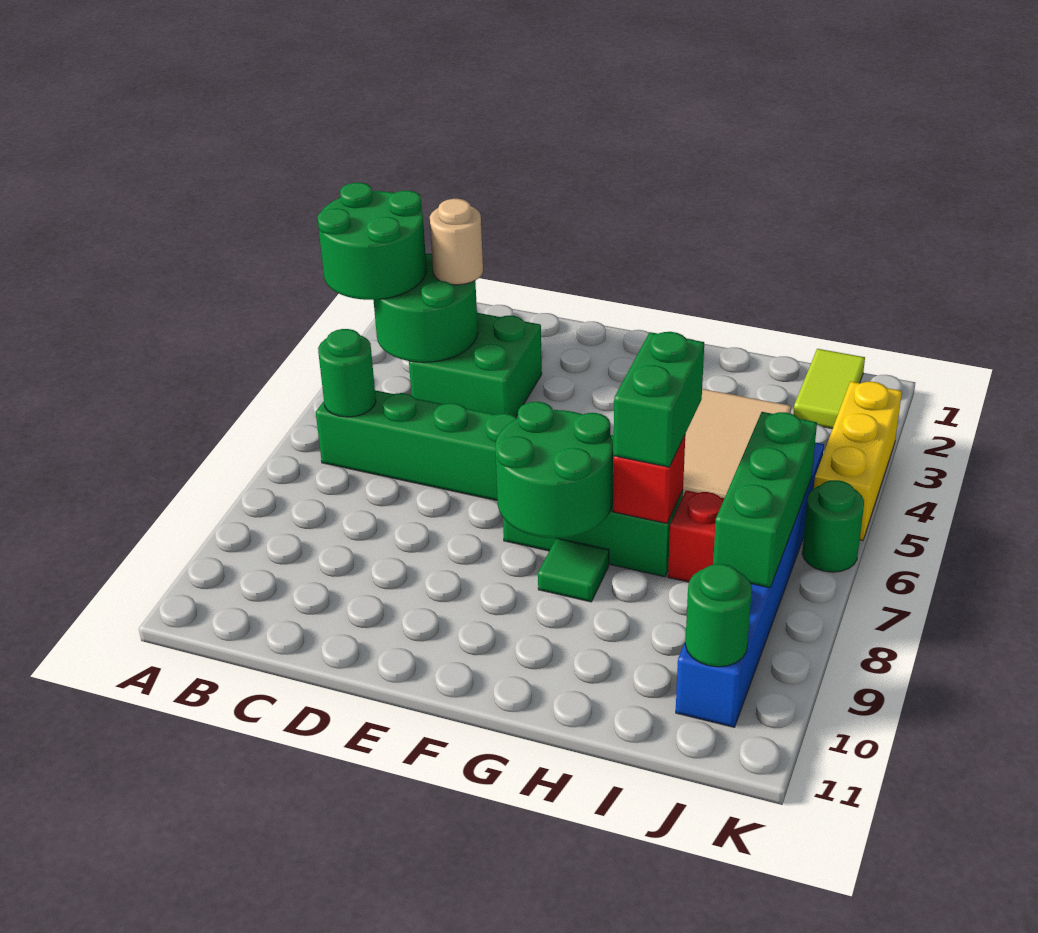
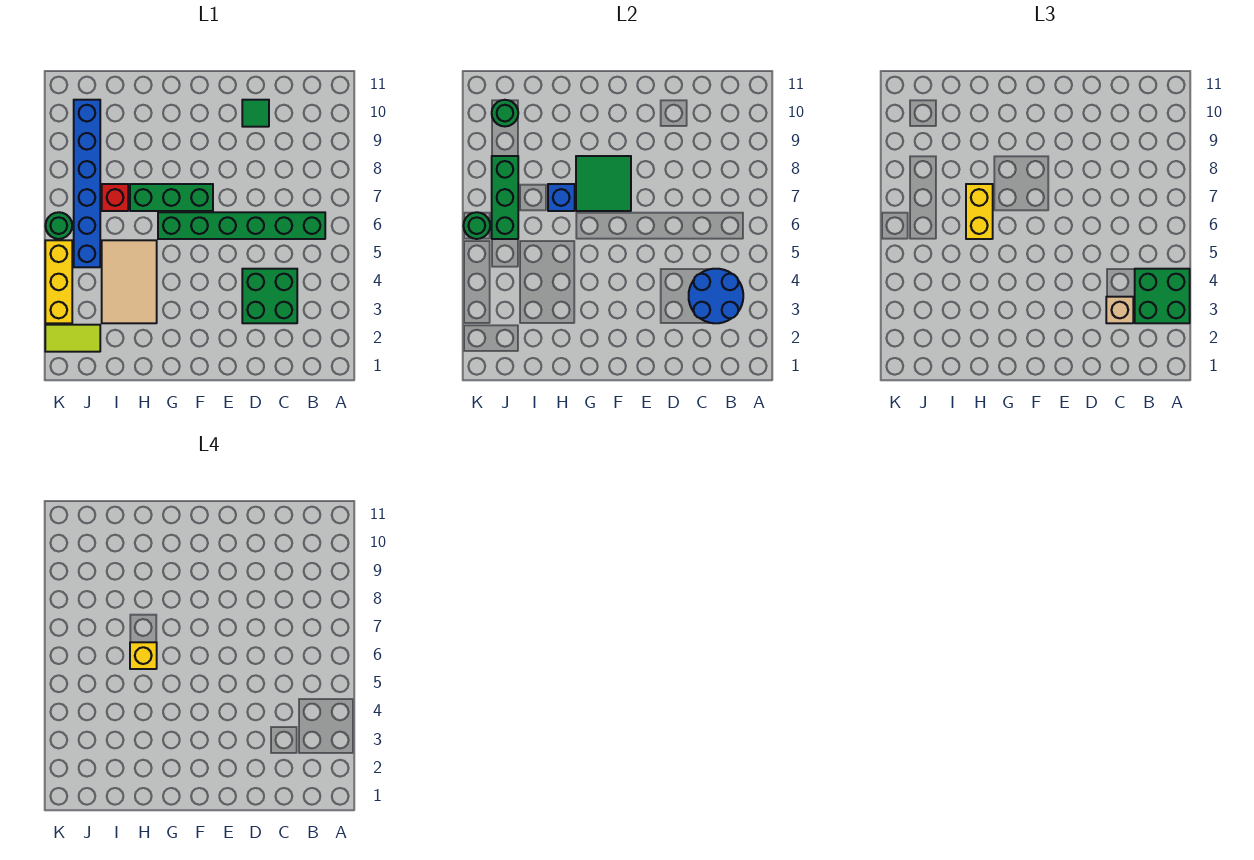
green round brick A3:B4 level 3 -> green brick A3:B4 level 3
green round brick B3:C4 level 2 -> blue round brick B3:C4 level 2
green round brick B6 level 2 -> green round brick K6 level 2
tan round brick C3 level 3 -> tan brick C3 level 3
green round brick F7:G8 level 2 -> green tile F7:G8 level 2
green tile G8 level 1 -> green tile D10 level 1
green brick H6:H7 level 3 -> yellow brick H6:H7 level 3
none -> yellow brick H6 level 4
red brick H7 level 2 -> blue brick H7 level 2
lime tile J1:J2 level 1 -> lime tile J2:K2 level 1

